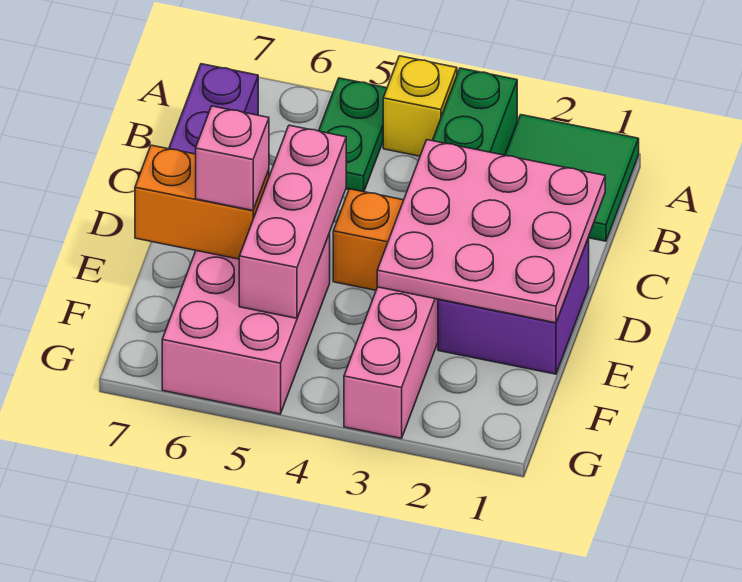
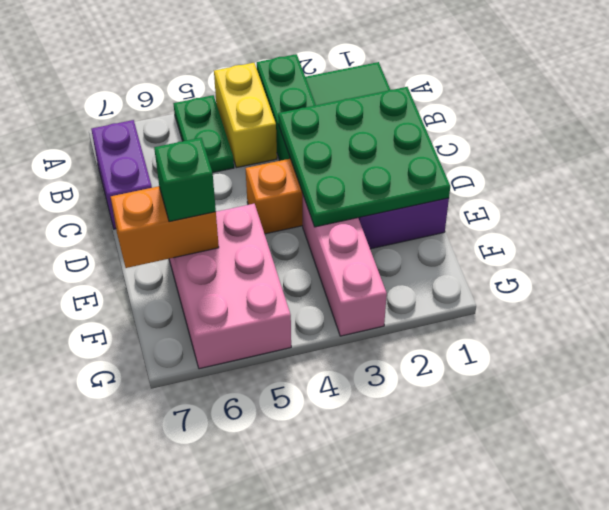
yellow brick A4 level 1 -> yellow brick A4:B4 level 1
pink plate C1:E3 level 2 -> green plate C1:E3 level 2
pink brick D5:F5 level 2 -> none
pink brick E6 level 3 -> green brick E6 level 3

